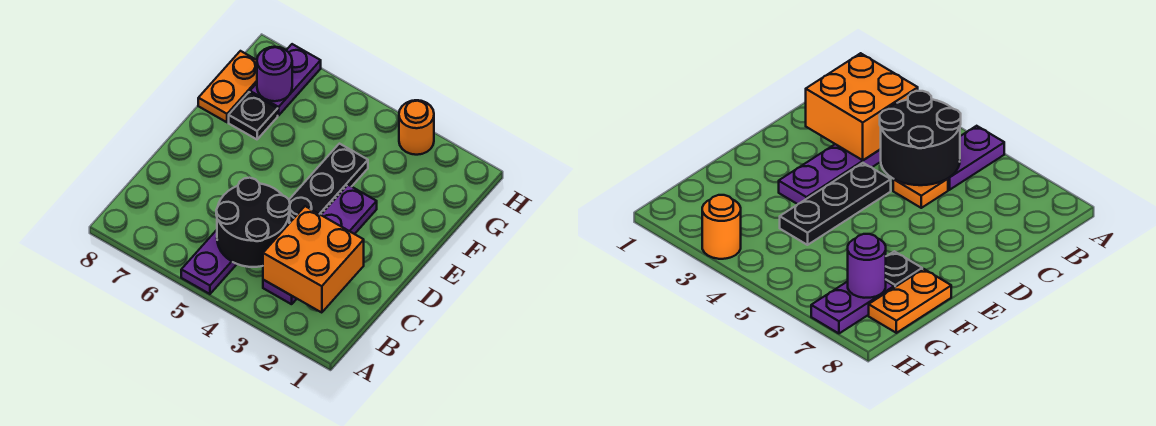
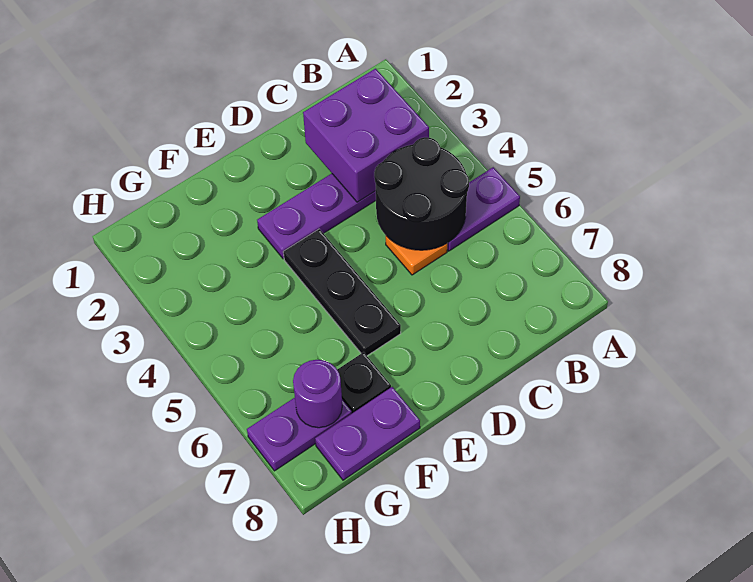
orange brick B2:C3 level 2 -> purple brick B2:C3 level 2
black plate D4:F4 level 1 -> black plate E4:E6 level 1
orange plate F8:G8 level 1 -> purple plate F8:G8 level 1
orange round brick H3 level 1 -> none

